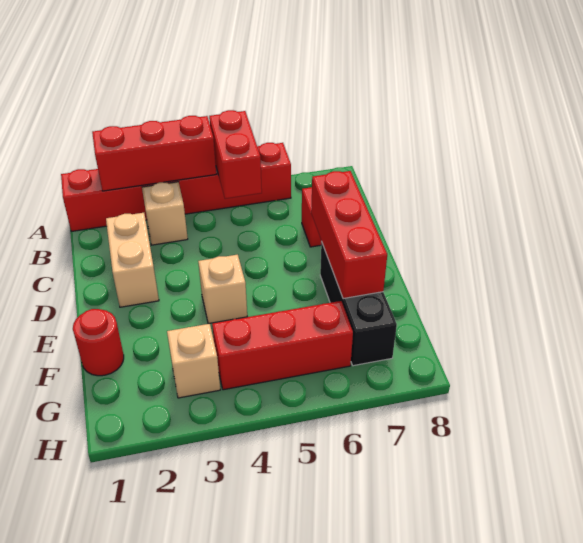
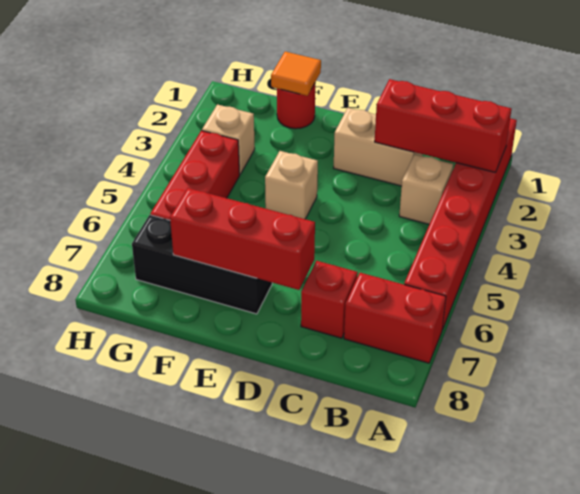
red brick A2:A4 level 2 -> red brick A2:C2 level 2
red brick A5:B5 level 2 -> red brick A7:B7 level 1
none -> orange tile F1 level 2

